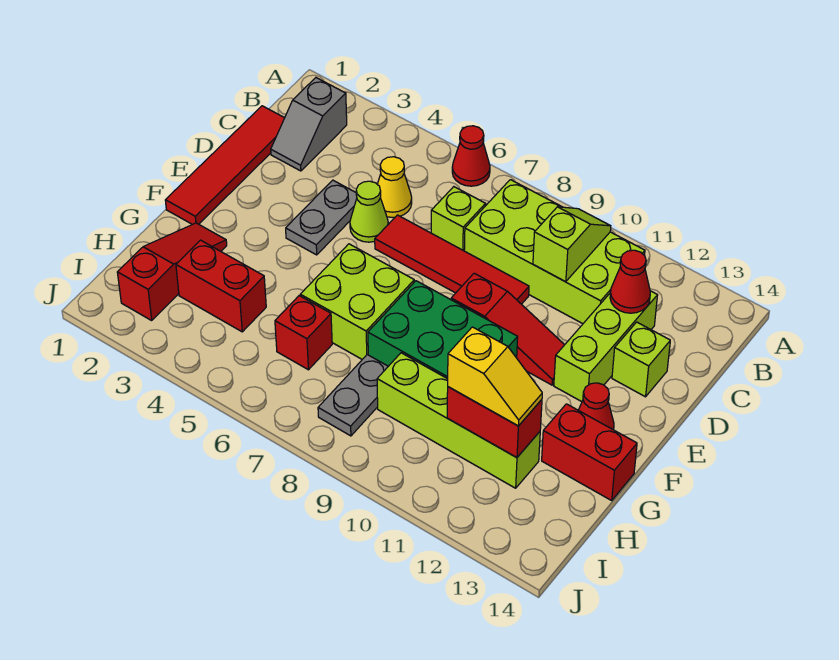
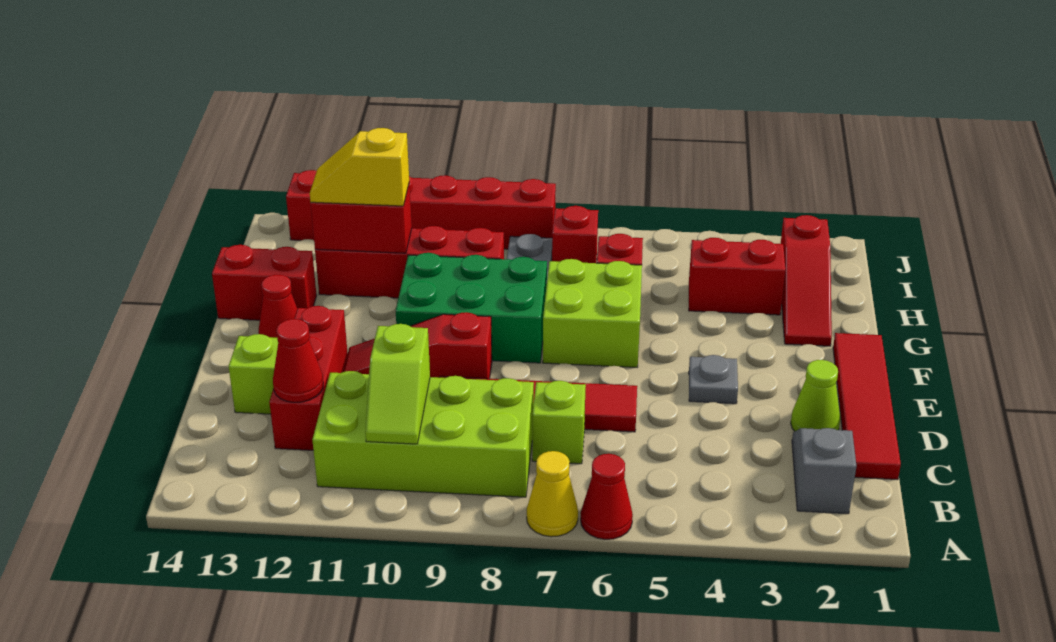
yellow cone C5 level 1 -> yellow cone A7 level 1
lime brick C12:E12 level 1 -> red brick C12:E12 level 1
grey plate D4:E4 level 1 -> grey plate E4 level 1
lime cone D5 level 1 -> lime cone D2 level 1
lime brick H9:H12 level 1 -> red brick H9:H12 level 1
none -> red brick I7 level 1
none -> red brick J8:J13 level 1

